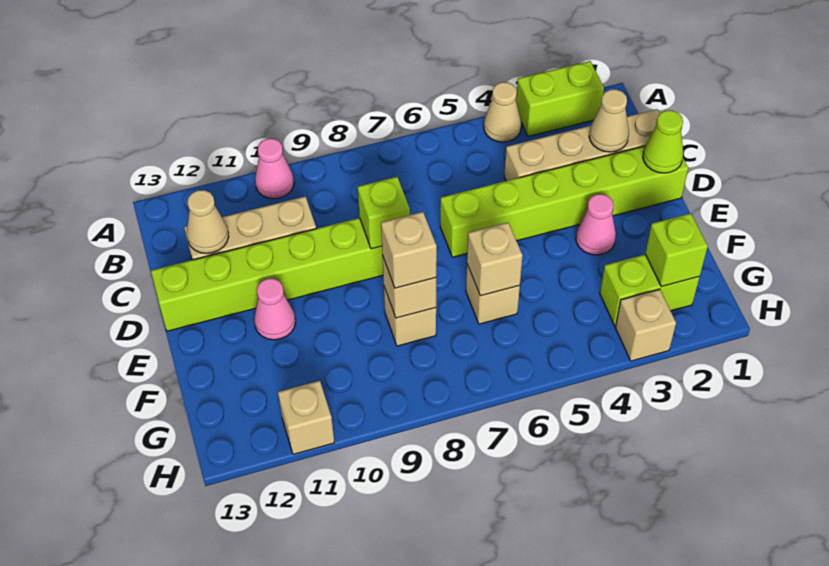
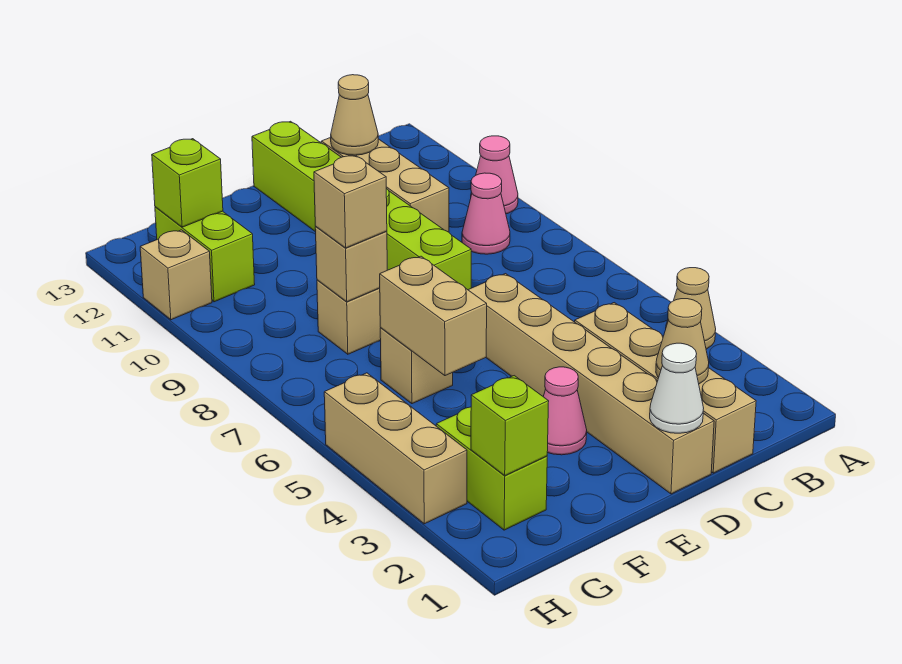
lime brick A2:A3 level 1 -> lime brick G11:G12 level 1
lime brick D1:D6 level 1 -> tan brick D1:D6 level 1
lime cone D1 level 2 -> white cone D1 level 2
lime brick D8 level 2 -> lime brick G12 level 2
pink cone E11 level 1 -> pink cone B9 level 1
tan brick F6 level 2 -> tan brick F5:F6 level 2
tan brick H3 level 1 -> tan brick H3:H5 level 1

